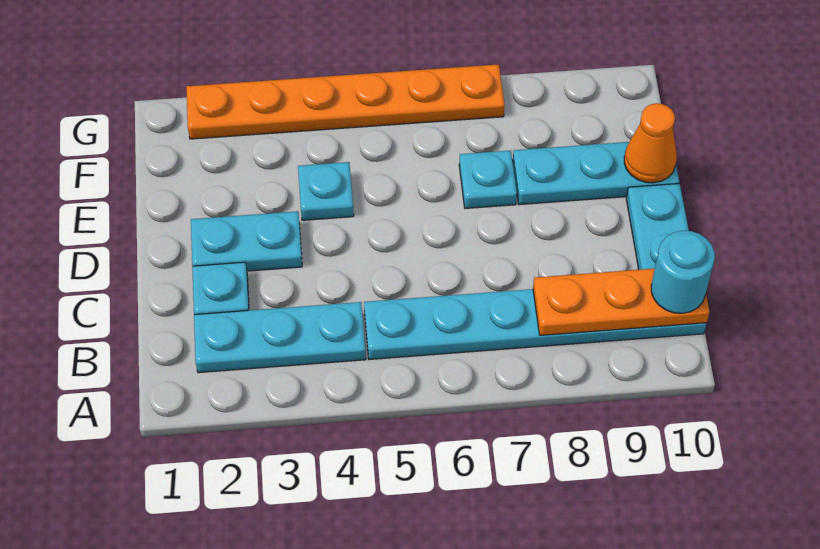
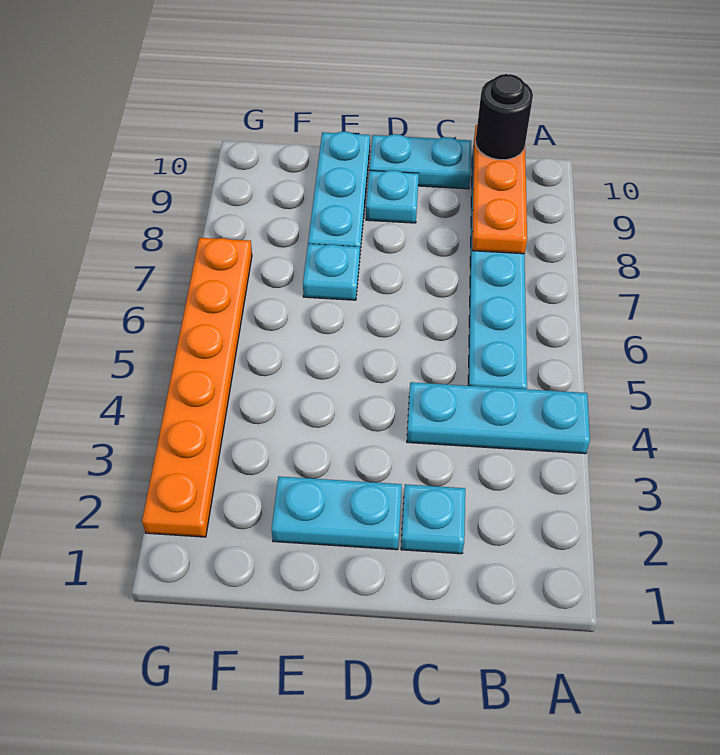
cyan plate B2:B4 level 1 -> cyan plate A4:C4 level 1
cyan round brick B10 level 3 -> black round brick B10 level 3
cyan plate D2:D3 level 1 -> cyan plate D2:E2 level 1
cyan plate E4 level 1 -> cyan plate D9 level 1
orange cone E10 level 2 -> none

